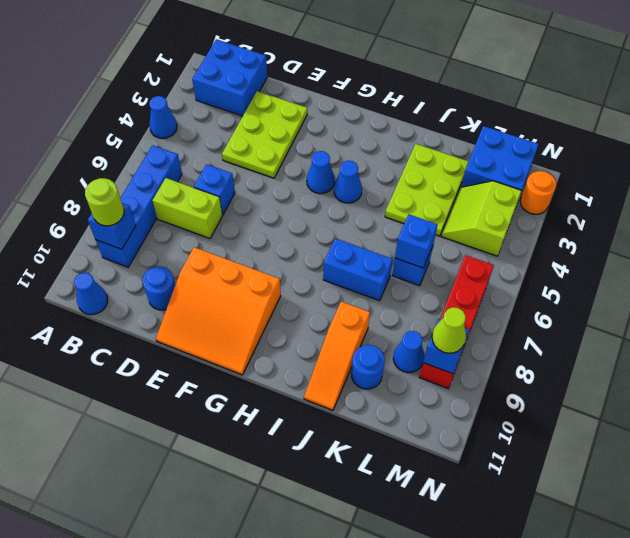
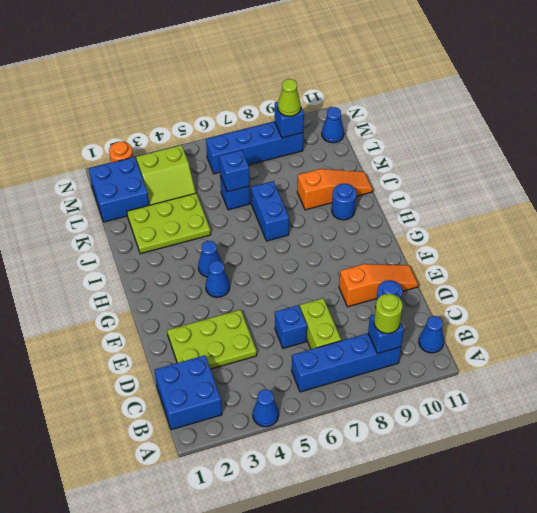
orange slope E9:G11 level 1 top 9 -> orange slope E9:E11 level 1 top 9
blue round brick K10 level 1 -> blue round brick I10 level 1
blue cone L9 level 1 -> blue cone M11 level 1
red brick M6:M9 level 1 -> blue brick M6:M9 level 1

